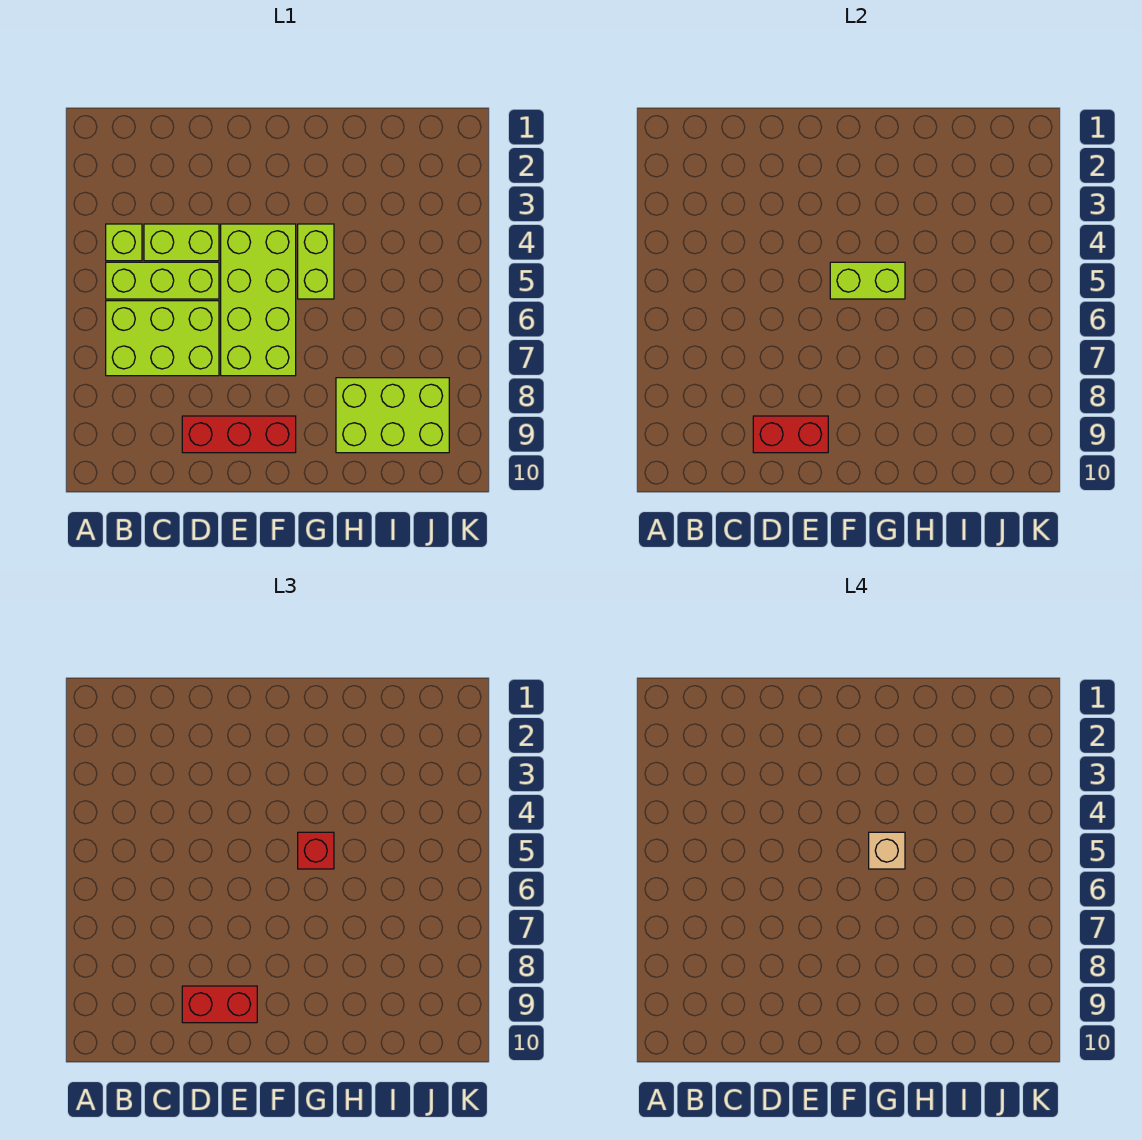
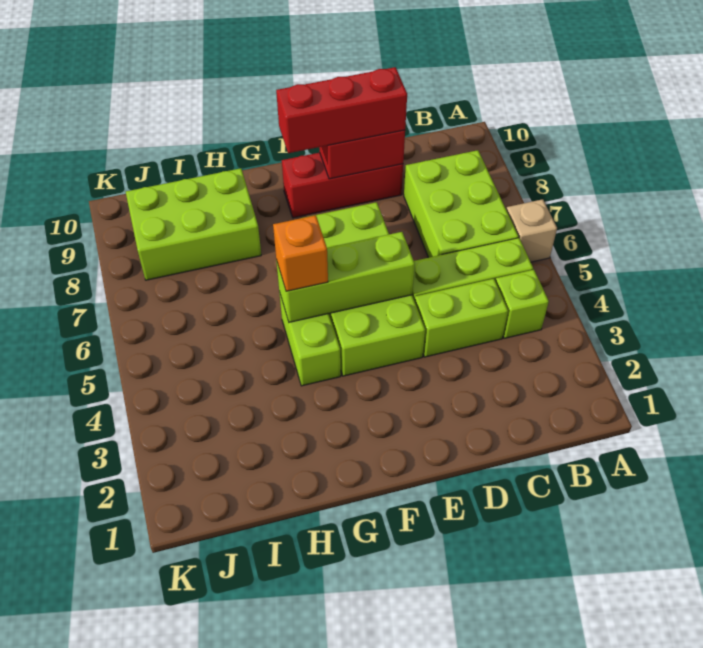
lime brick B6:D7 level 1 -> lime brick B6:C8 level 1
red brick D9:E9 level 3 -> red brick D9:F9 level 3
lime brick F5:G5 level 2 -> lime brick E5:G5 level 2
red brick G5 level 3 -> orange brick G5 level 3
tan brick G5 level 4 -> tan brick A6 level 1

